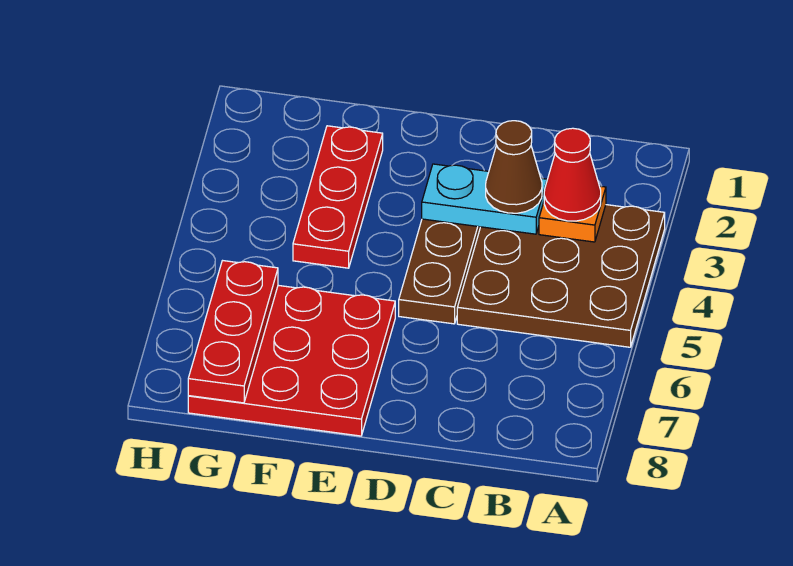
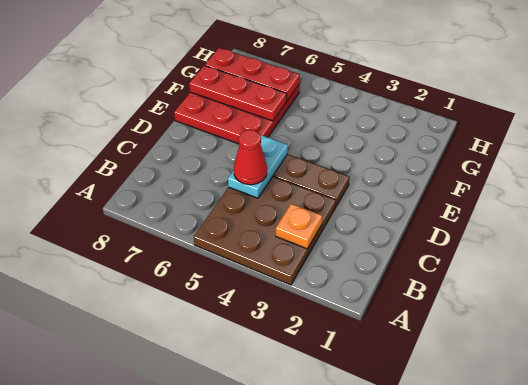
red cone B3 level 3 -> red cone C5 level 3
cyan plate C3:D3 level 2 -> cyan plate C5:D5 level 2
brown cone C3 level 3 -> none
red plate F2:F4 level 1 -> red plate F6:F8 level 2

